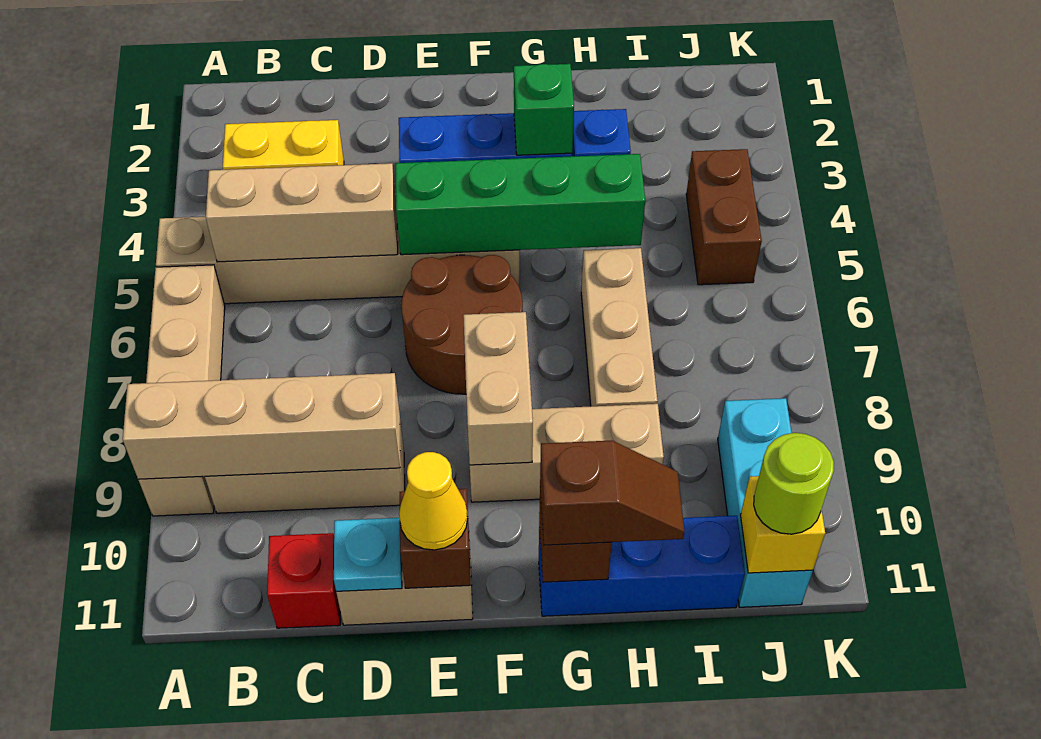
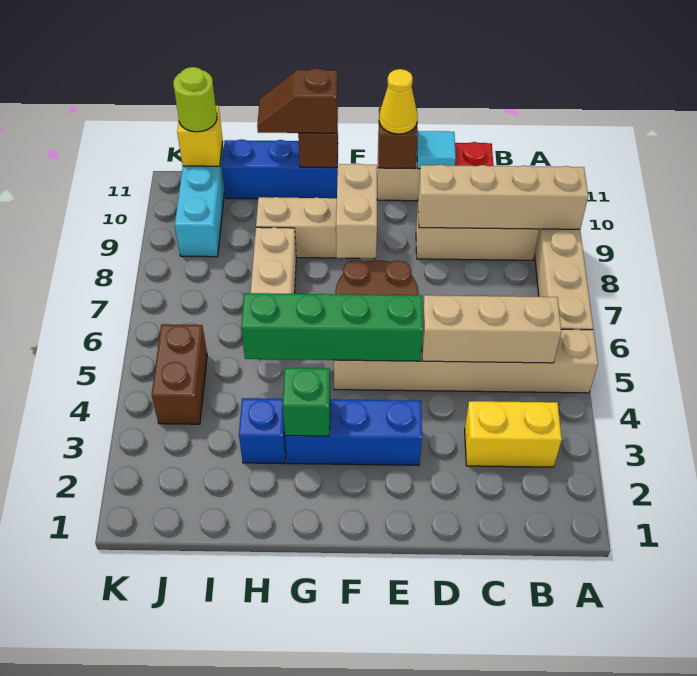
cyan plate D11 level 2 -> cyan tile D11 level 2

